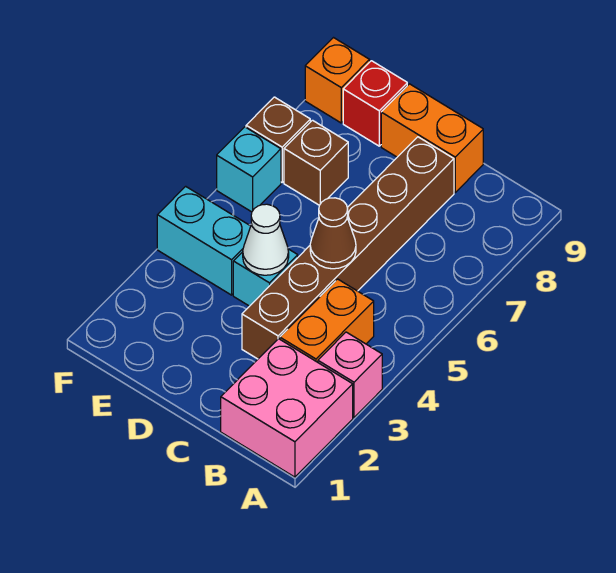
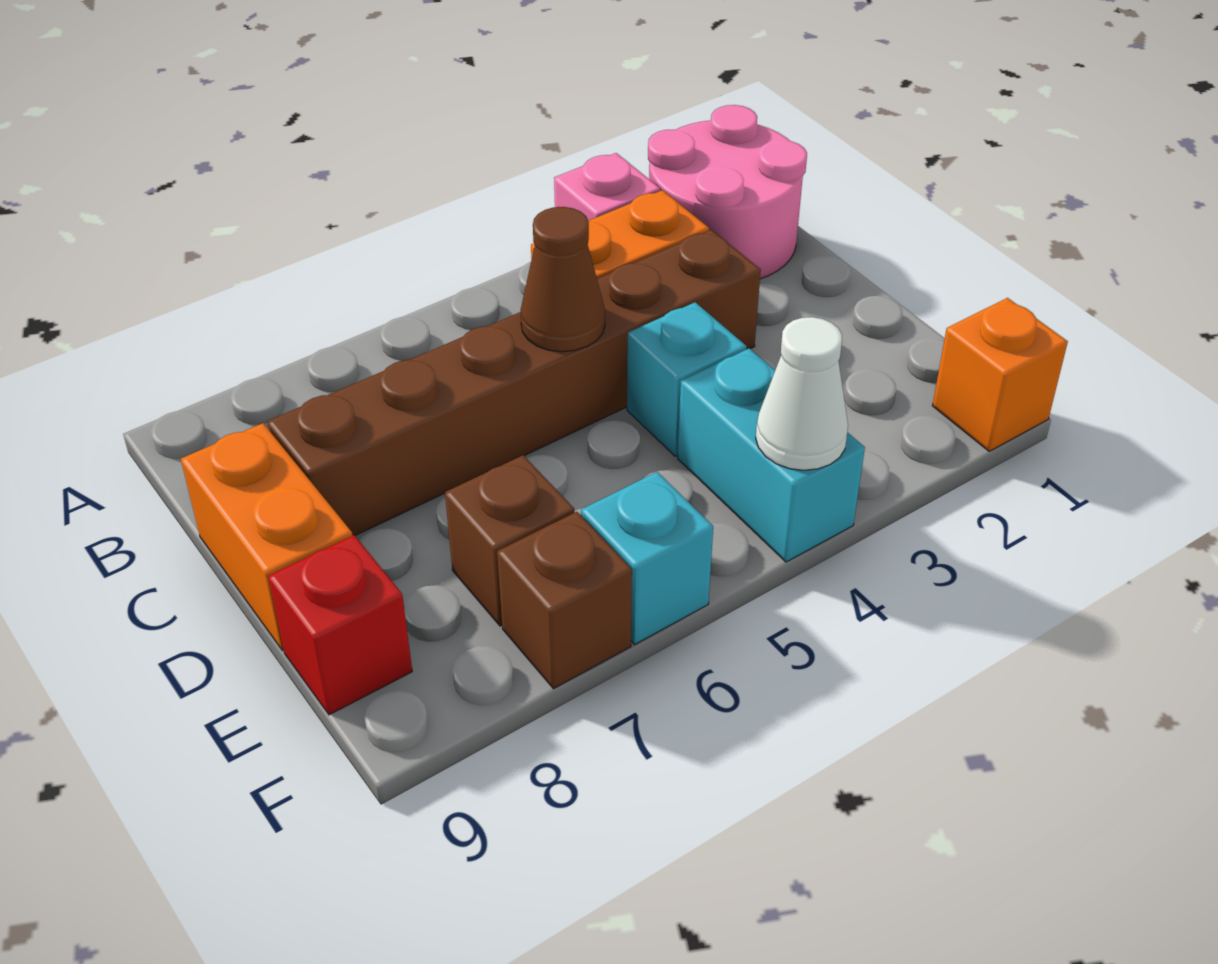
pink brick A1:B2 level 1 -> pink round brick A1:B2 level 1
white cone D4 level 2 -> white cone F4 level 2
orange brick F9 level 1 -> orange brick F1 level 1

